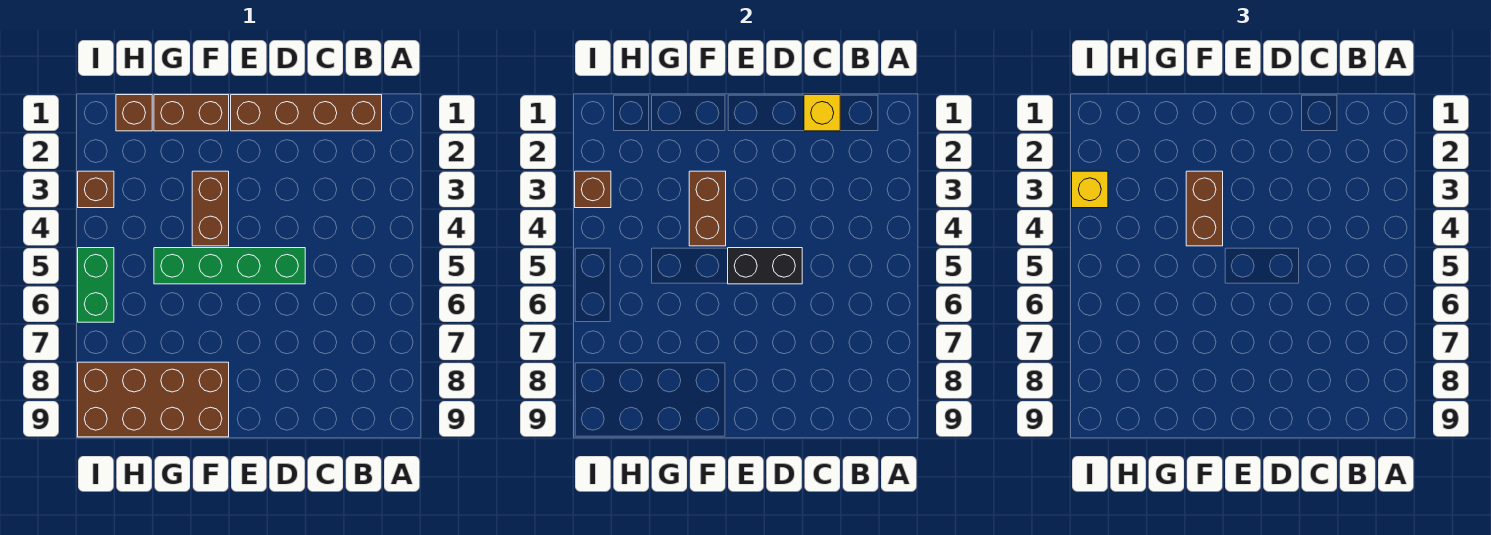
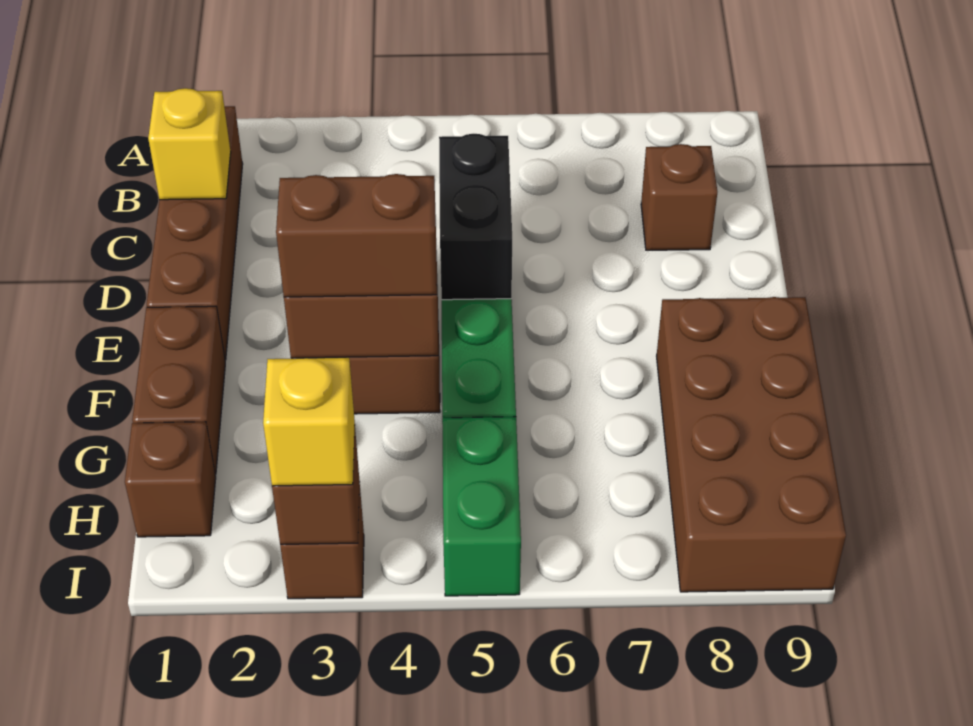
none -> brown brick C8 level 1
green brick I5:I6 level 1 -> green brick H5:I5 level 1

